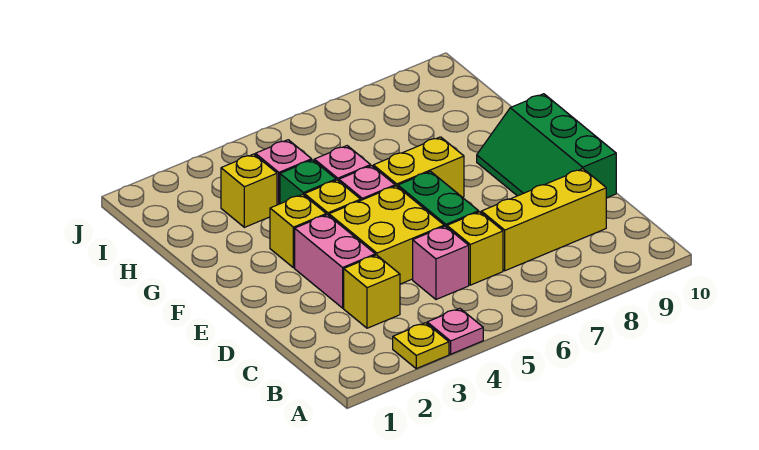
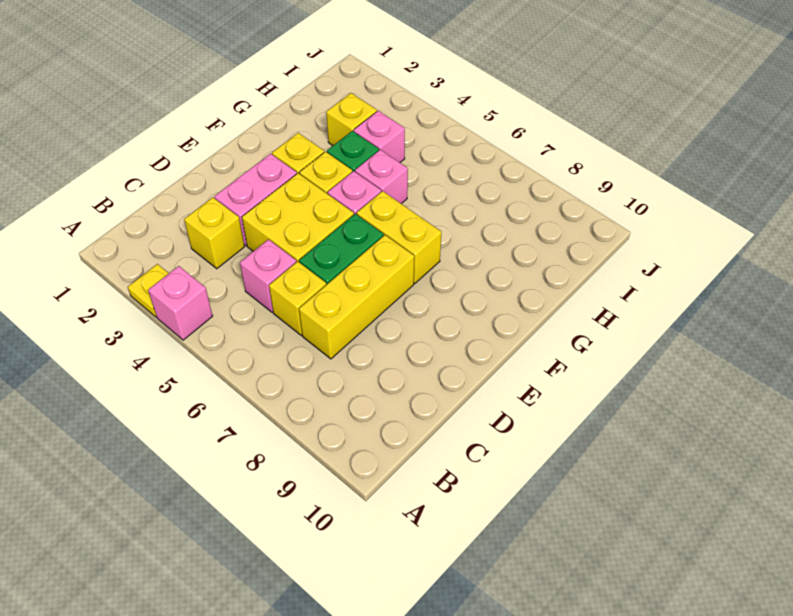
pink plate A4 level 1 -> pink brick A4 level 1
yellow brick C7:C9 level 1 -> yellow brick C7:E7 level 1
green slope D9:F10 level 1 top 10 -> none

